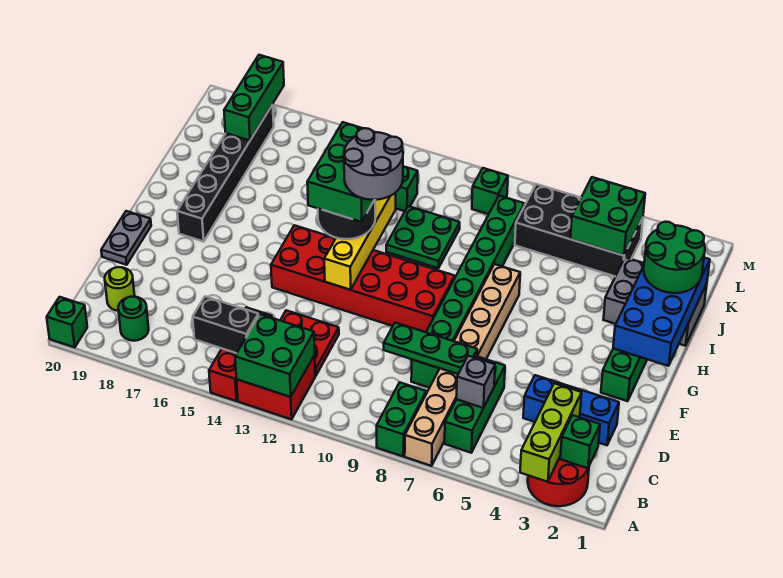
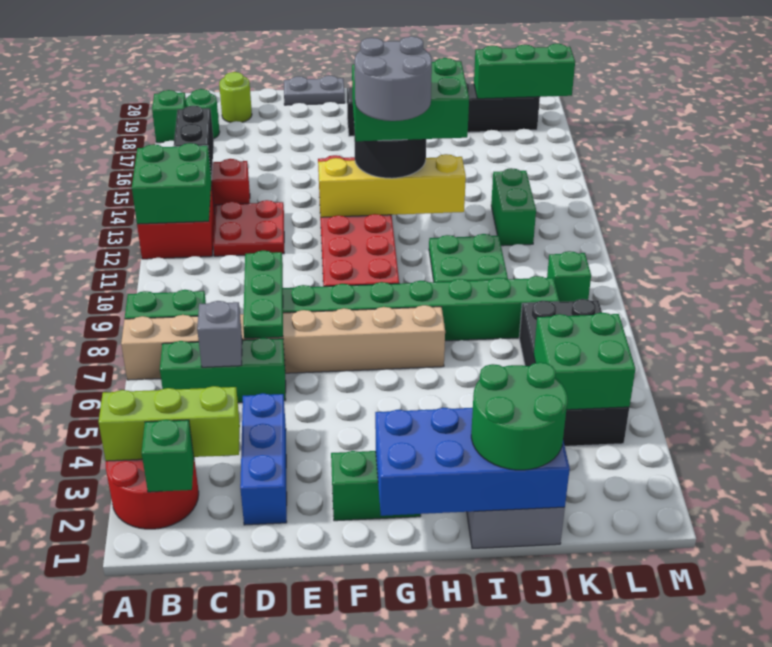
green brick A20 level 1 -> green brick A18 level 1

